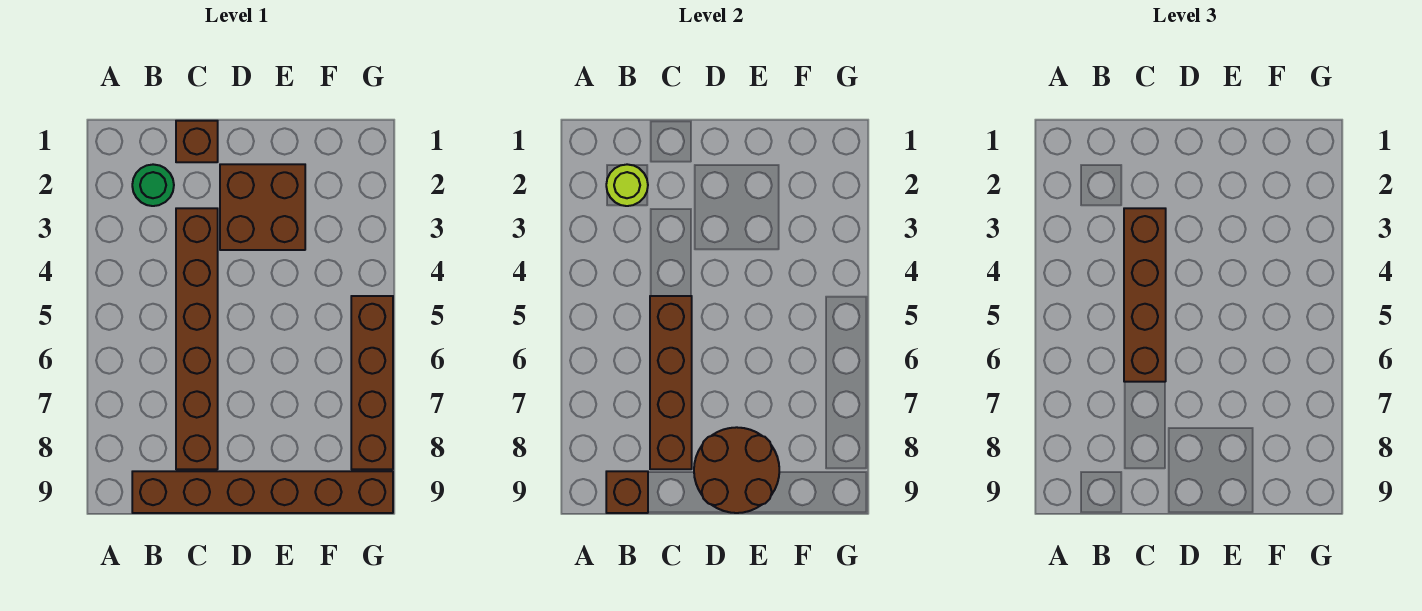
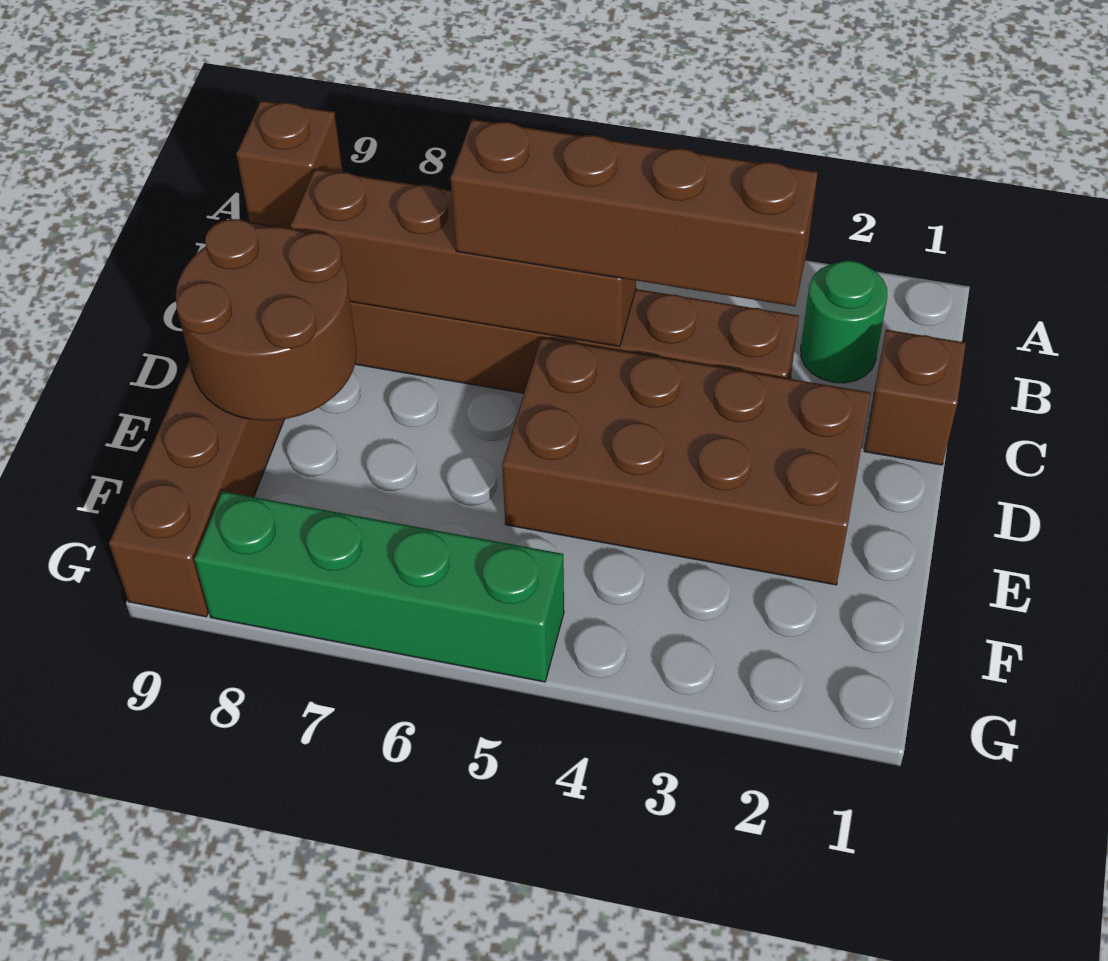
lime round brick B2 level 2 -> none
brown brick D2:E3 level 1 -> brown brick D2:E5 level 1
brown brick G5:G8 level 1 -> green brick G5:G8 level 1

